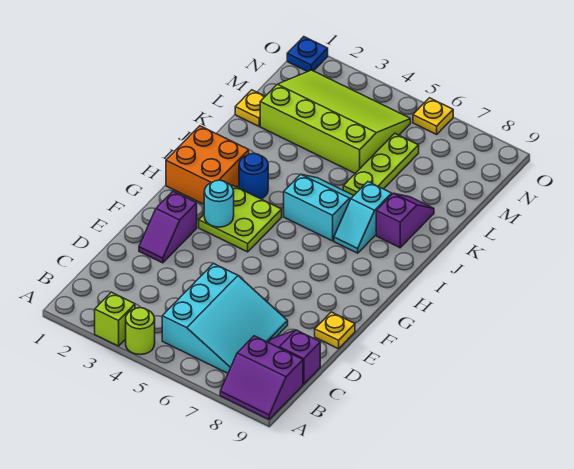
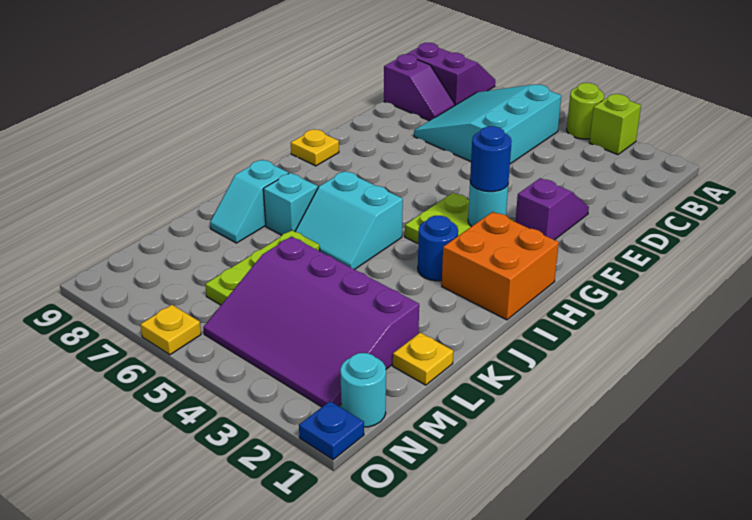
yellow plate E9 level 1 -> yellow plate G9 level 1
none -> blue round brick G3 level 3
purple slope J8:K8 level 1 top J -> cyan slope J8:K8 level 1 top J
lime slope L2:N5 level 1 top L -> purple slope L2:N5 level 1 top L
none -> cyan round brick N1 level 1

